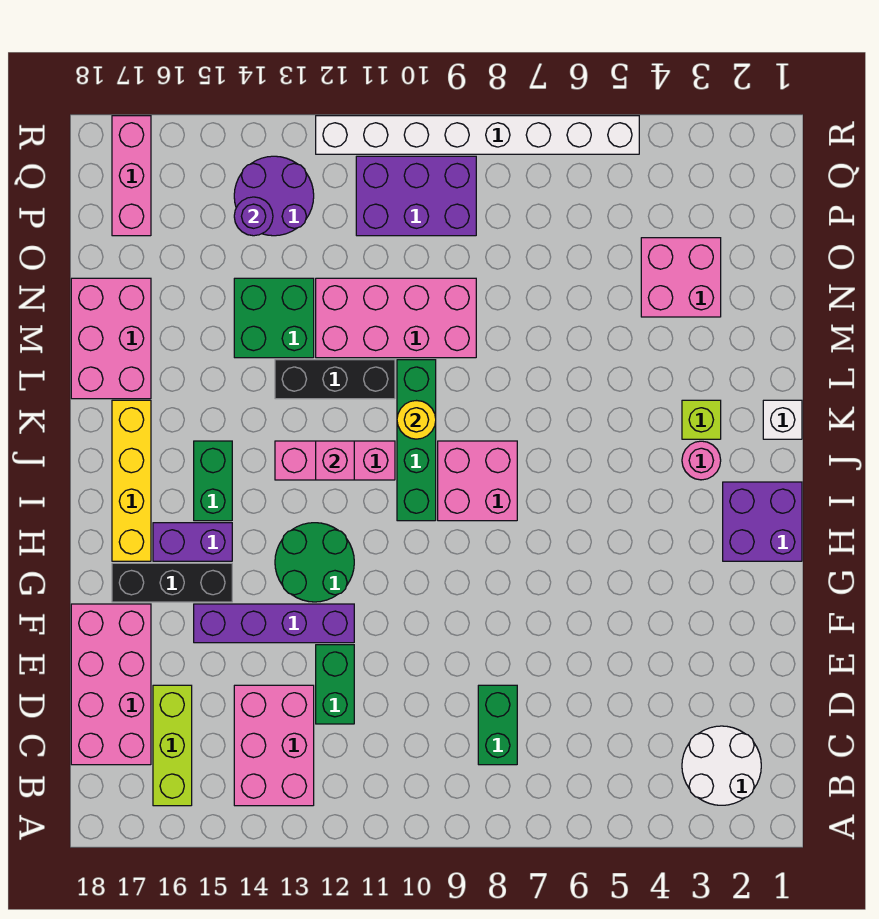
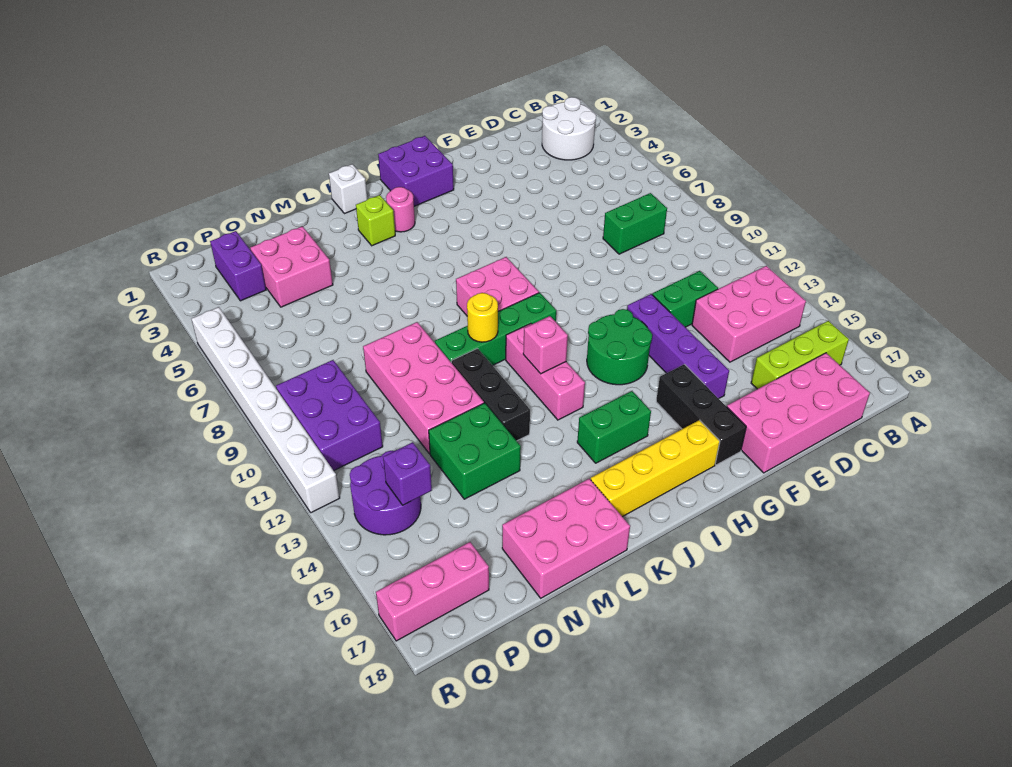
purple brick H15:H16 level 1 -> purple brick P2:P3 level 1
purple round brick P14 level 2 -> purple brick P14 level 2

